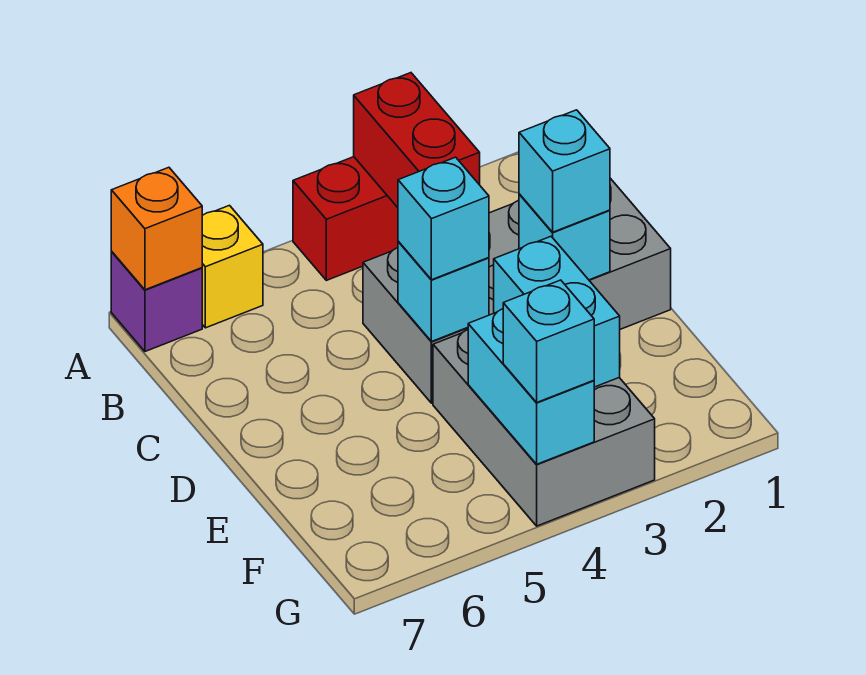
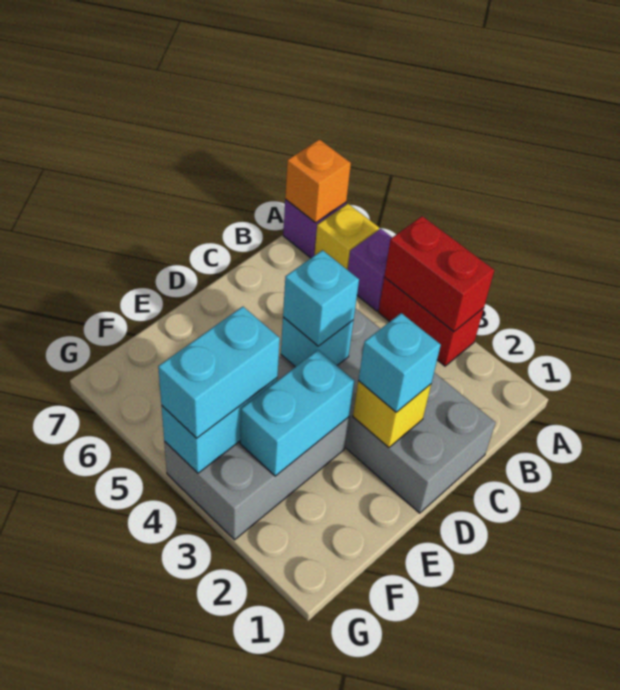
red brick A3:B3 level 2 -> red brick A3:A4 level 2
none -> purple brick A5 level 1
cyan brick D2 level 2 -> yellow brick D2 level 2
cyan brick G4 level 3 -> cyan brick F4:G4 level 3

